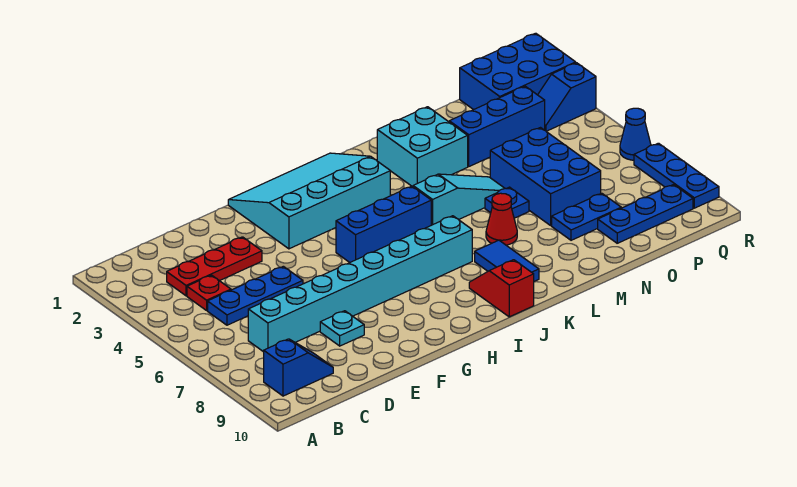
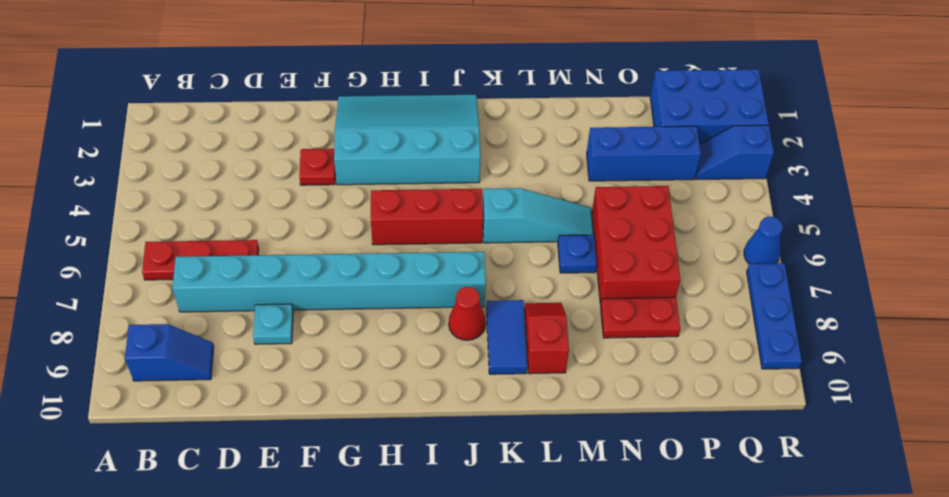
red plate C3:E3 level 1 -> red plate B6:D6 level 1
red plate C4 level 1 -> red plate F3 level 1
blue plate C5:E5 level 1 -> none
blue brick H5:J5 level 1 -> red brick H5:J5 level 1
red slope J9:J10 level 1 top 10 -> red slope L8:L9 level 1 top 9
cyan brick L2:M3 level 1 -> none
red cone L7 level 1 -> red cone J8 level 1
blue brick N5:O7 level 1 -> red brick N5:O7 level 1
blue plate N8:O8 level 1 -> red plate N8:O8 level 1
blue plate O9:Q9 level 1 -> none

